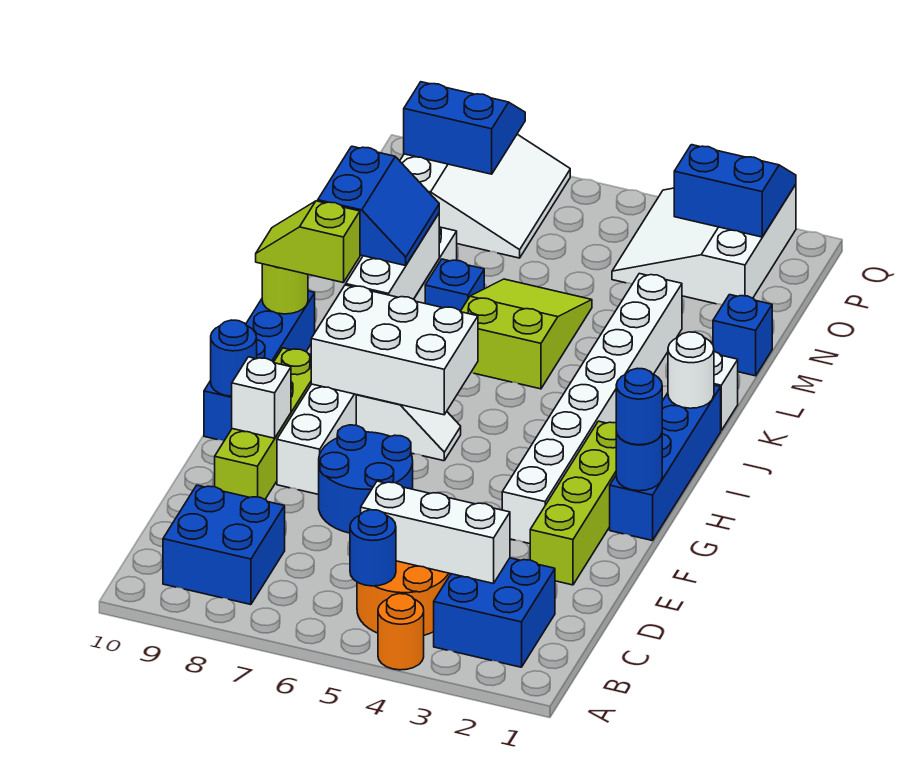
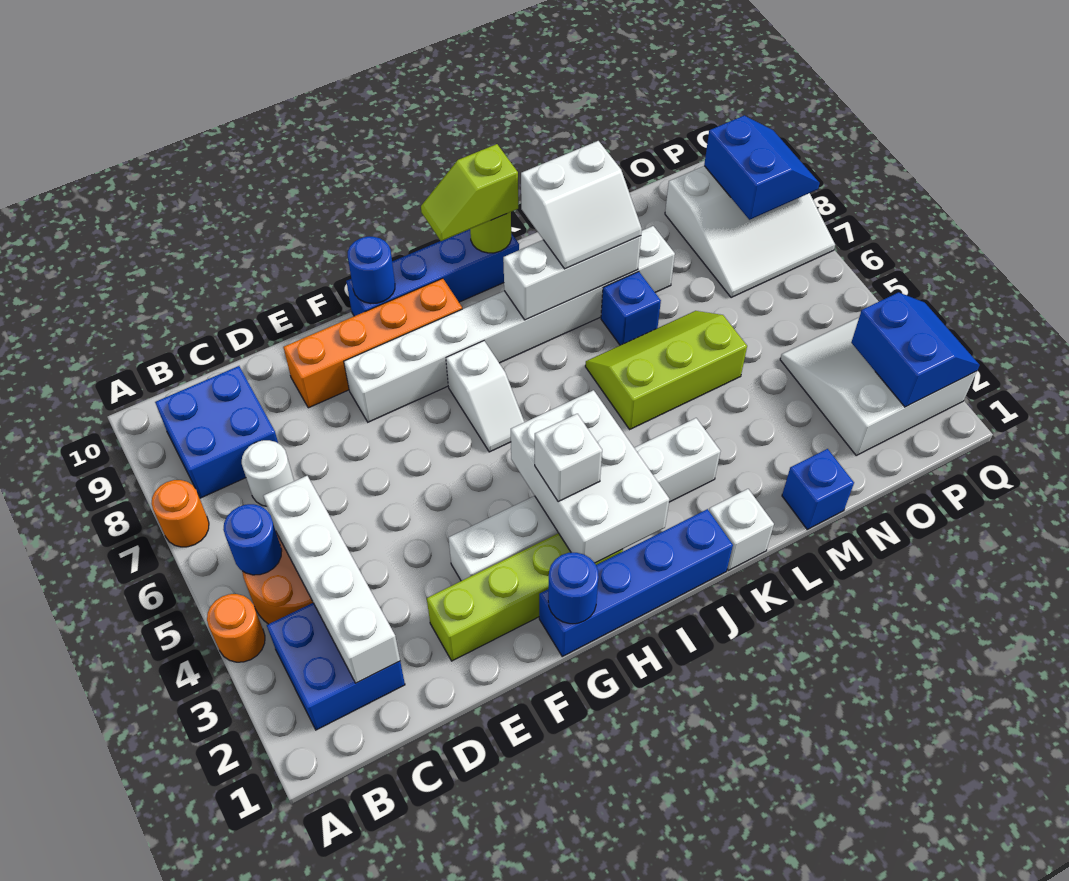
none -> orange round brick A7 level 1
white brick C3:C5 level 2 -> white brick C2:C5 level 2
blue round brick E6:F7 level 1 -> none
lime brick E9:H9 level 1 -> orange brick E9:H9 level 1
white brick F3:M3 level 1 -> white brick F3:K3 level 1
white brick F9 level 2 -> white brick H3 level 3
blue round brick G1 level 3 -> none
white brick H6:I8 level 2 -> white brick H2:I4 level 2
white round brick J1 level 2 -> white round brick C7 level 1
lime slope J9:J10 level 3 top 9 -> lime slope I10:J10 level 3 top J
lime slope K5:M6 level 1 top K -> lime slope K5:M6 level 1 top 5
blue slope K8:L9 level 3 top 9 -> white slope K8:L9 level 3 top 9

